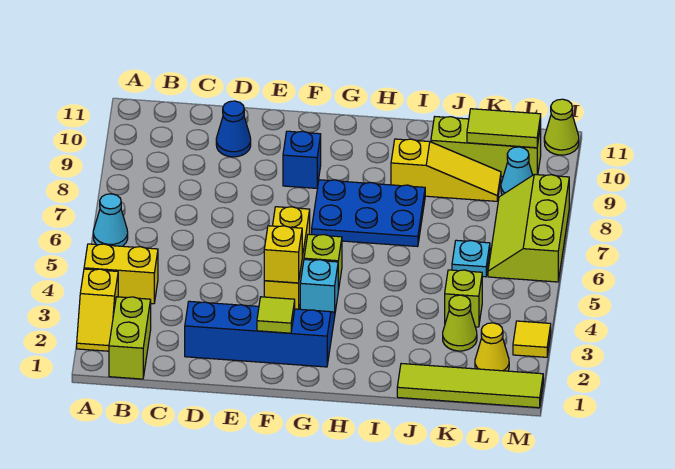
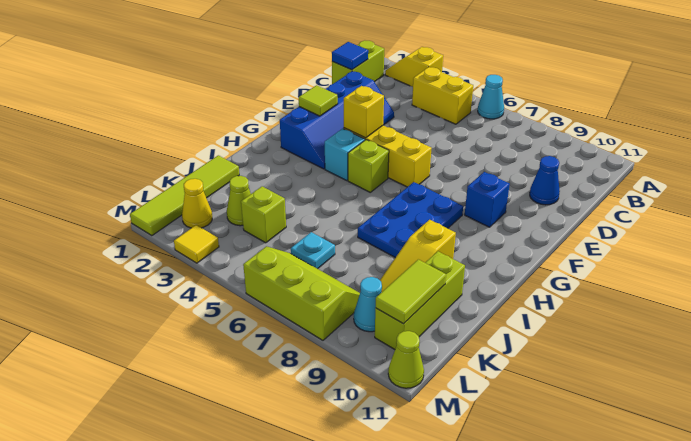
yellow brick A4:B4 level 1 -> yellow brick B4:B5 level 1
lime brick B1:B2 level 1 -> lime brick B1:C1 level 1
none -> blue tile C1 level 2

